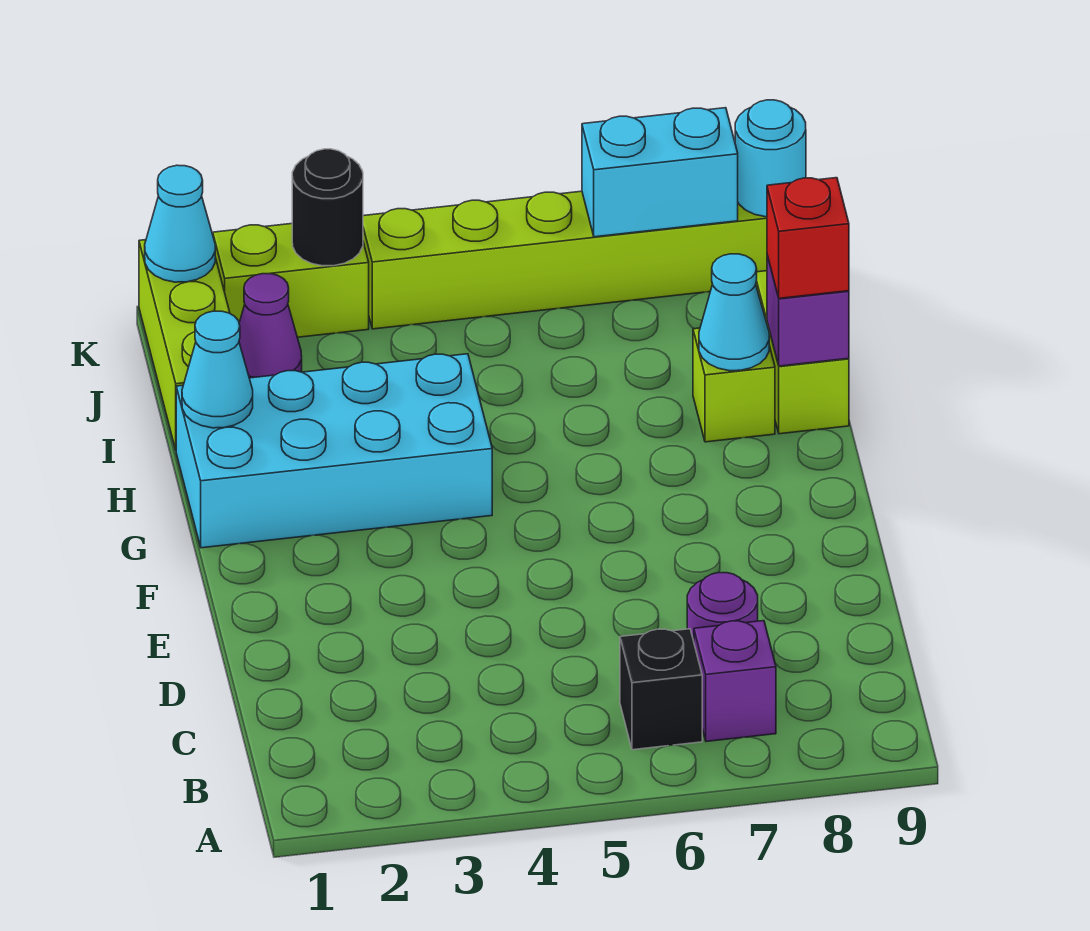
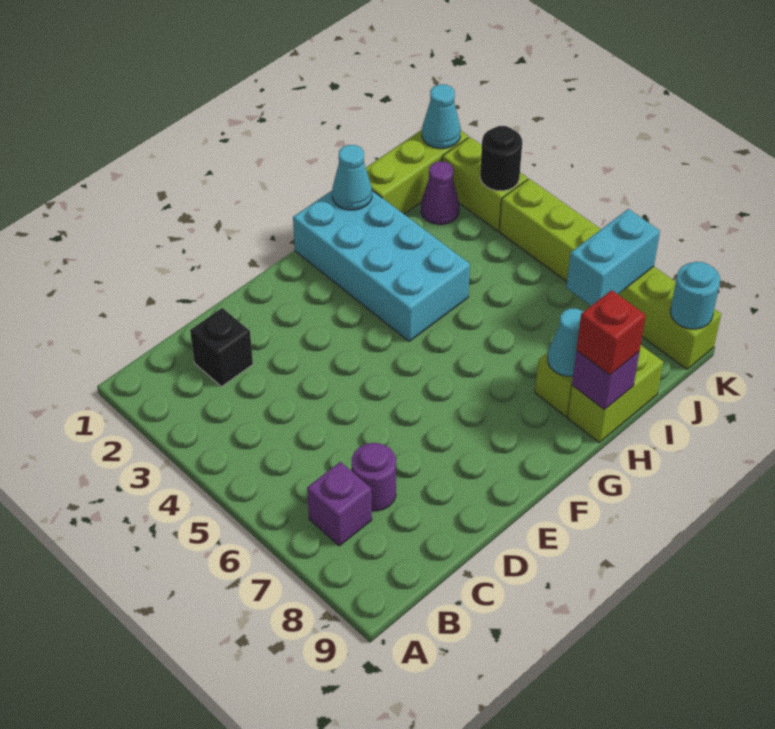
black brick B6 level 1 -> black brick C2 level 1
cyan brick K7:K8 level 2 -> cyan brick J7:K7 level 2

